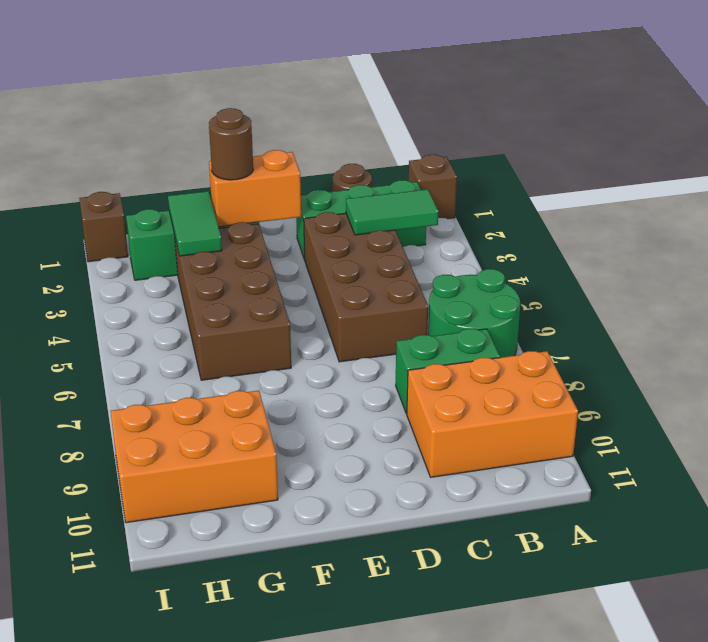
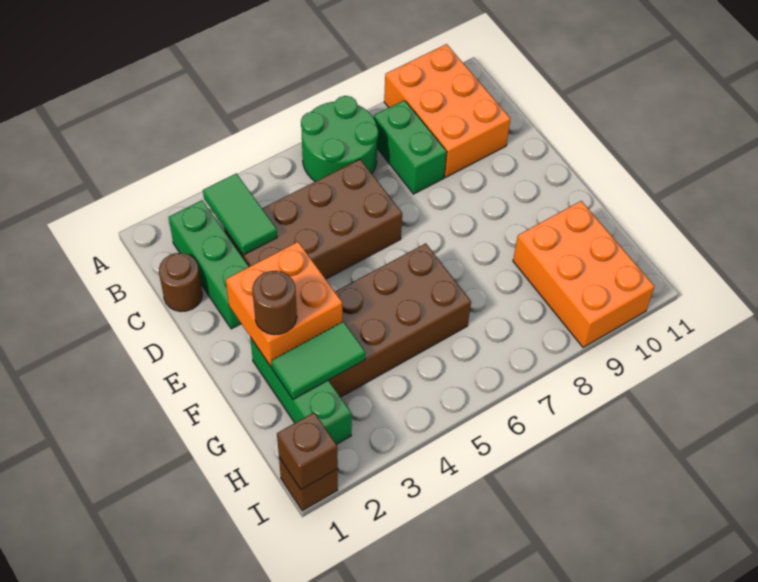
brown brick A1 level 1 -> brown brick I1 level 2
orange brick E2:F2 level 2 -> orange brick E2:F3 level 2

